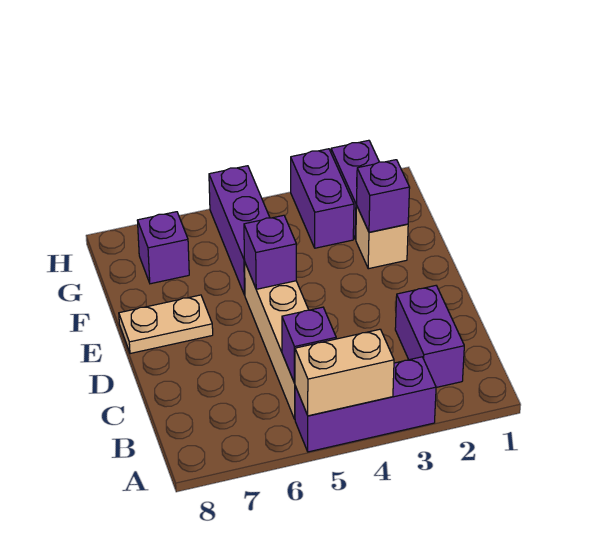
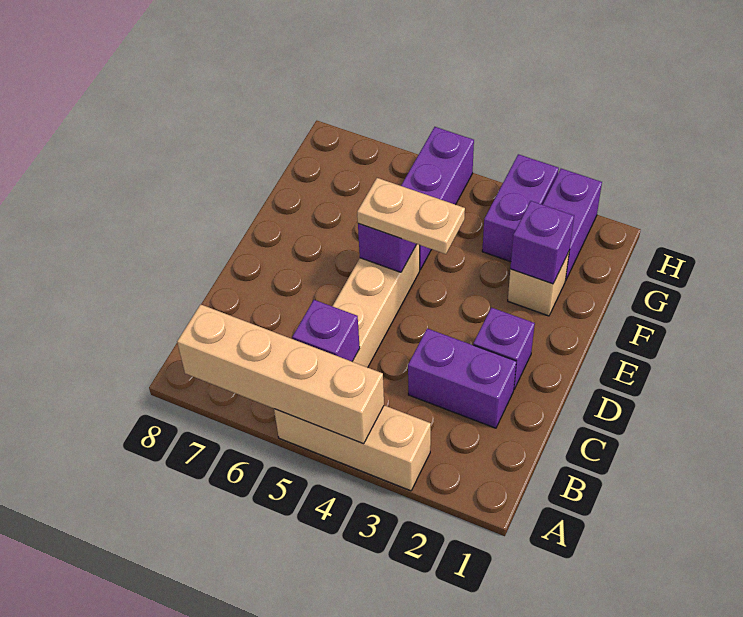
purple brick A3:A5 level 1 -> tan brick A3:A5 level 1
tan brick A4:A5 level 2 -> tan brick A4:A7 level 2
purple brick B2:C2 level 1 -> purple brick C2:C3 level 1
tan plate E7:E8 level 1 -> tan plate E4:E5 level 3
purple brick G7 level 1 -> purple brick D2 level 1

